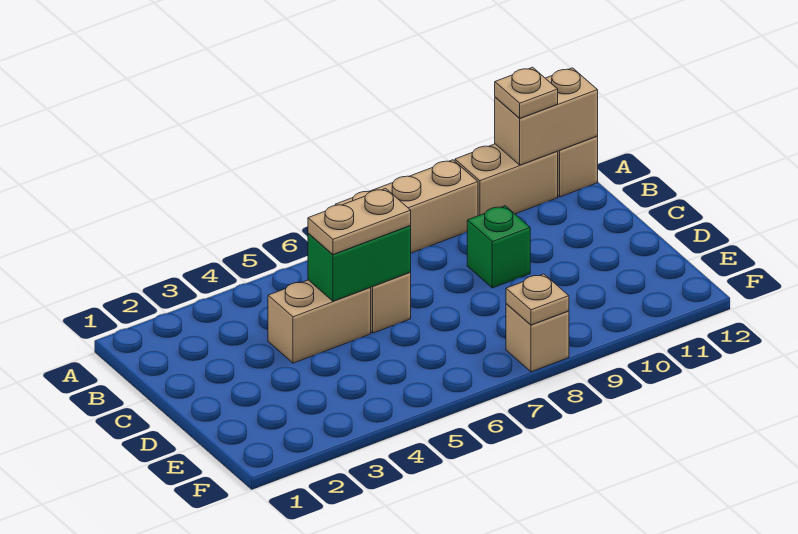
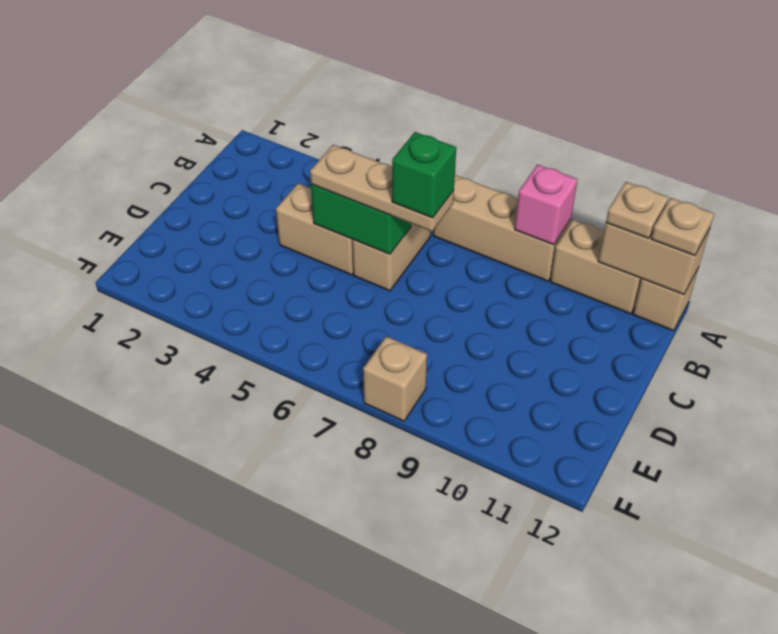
none -> pink brick A9 level 2
tan plate C5:C6 level 3 -> tan plate C5:C7 level 3
green brick C9 level 1 -> green brick C7 level 4
tan plate F8 level 2 -> tan plate A12 level 3

